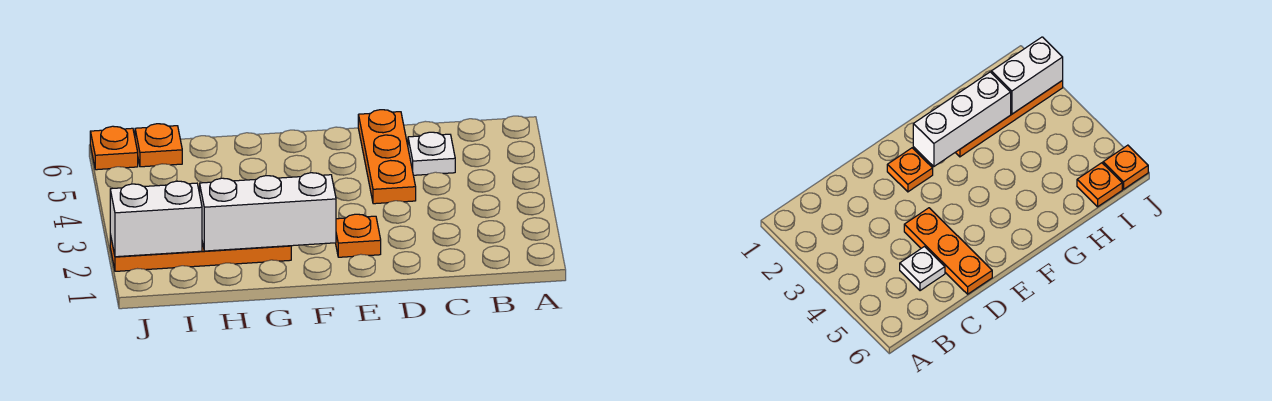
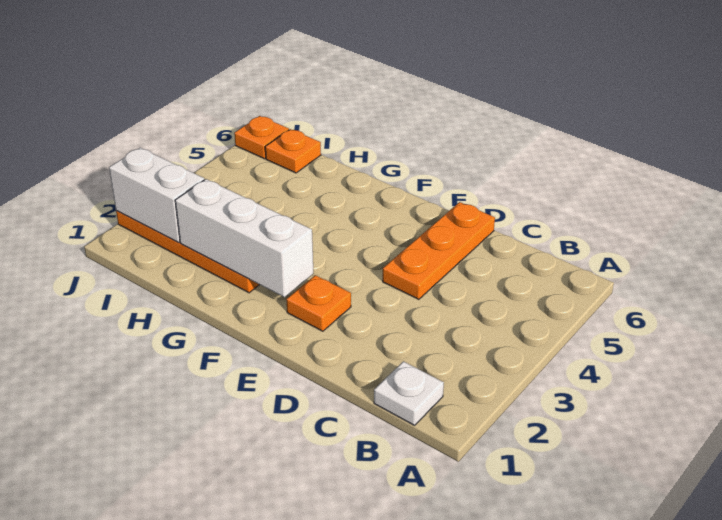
white plate C5 level 1 -> white plate B1 level 1

